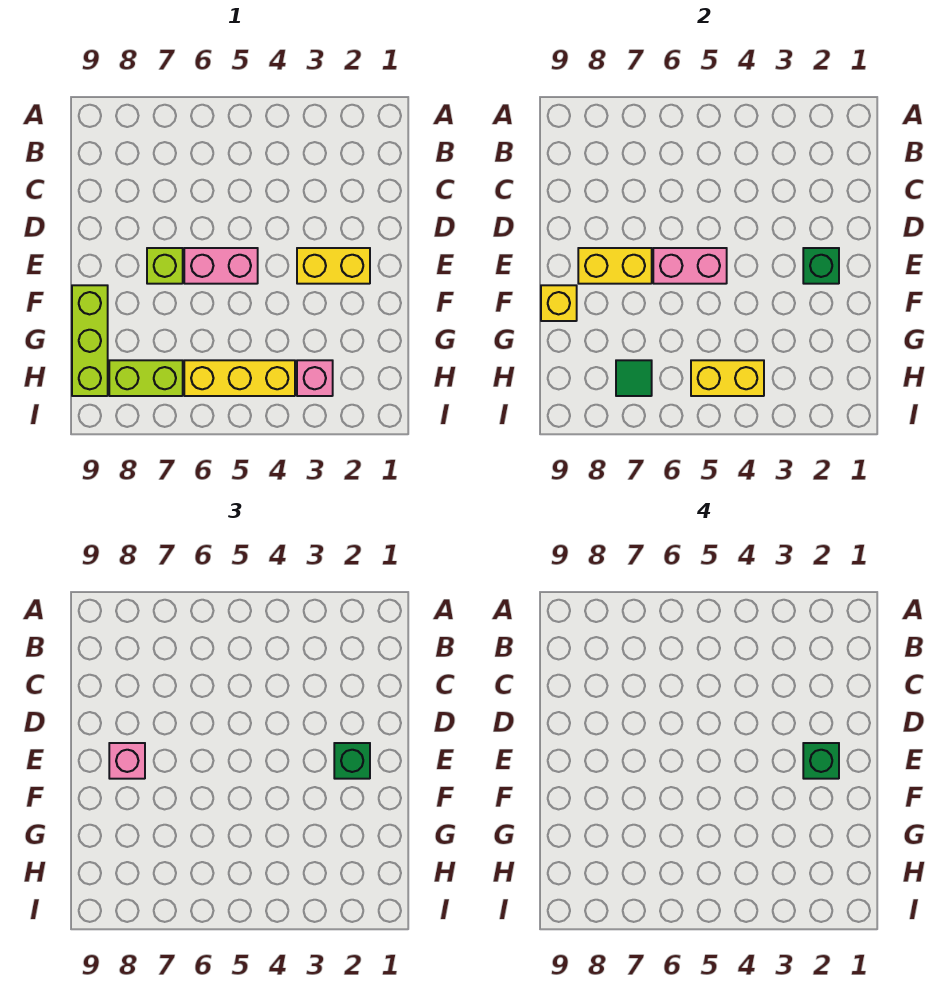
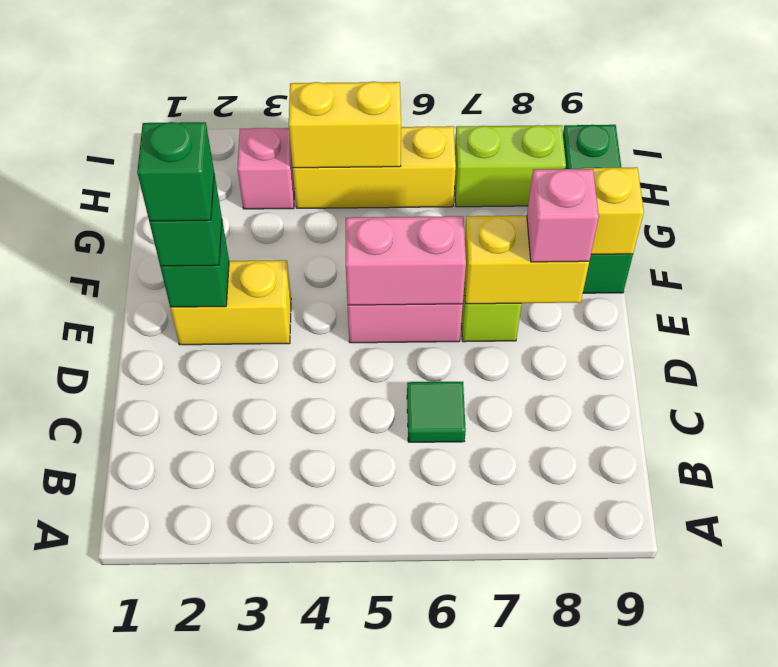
lime brick F9:H9 level 1 -> green brick F9:H9 level 1
green tile H7 level 2 -> green tile C6 level 1

